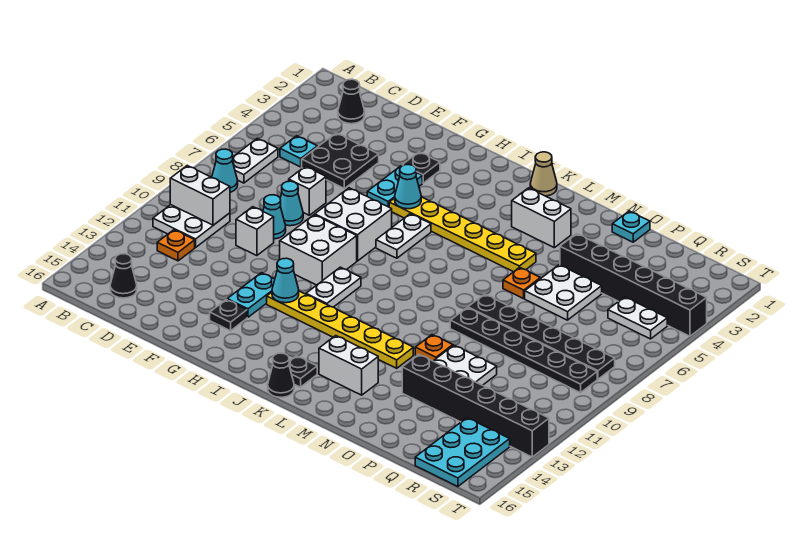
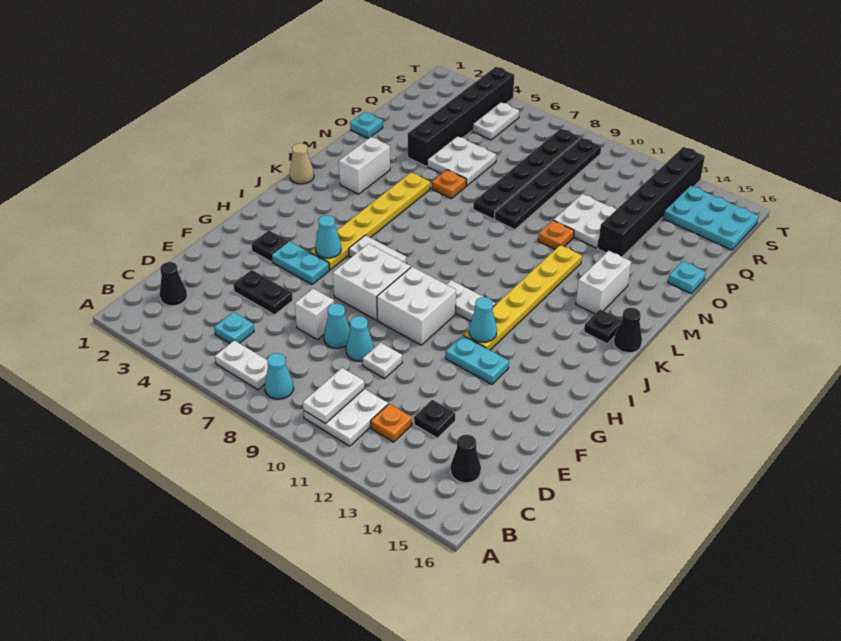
white brick B10:C10 level 2 -> white plate B10:C10 level 2
black plate D4:E5 level 1 -> black plate E4:E5 level 1
white brick E10 level 1 -> white plate E10 level 1
black plate G14 level 1 -> black plate D13 level 1
none -> cyan plate O16 level 1

